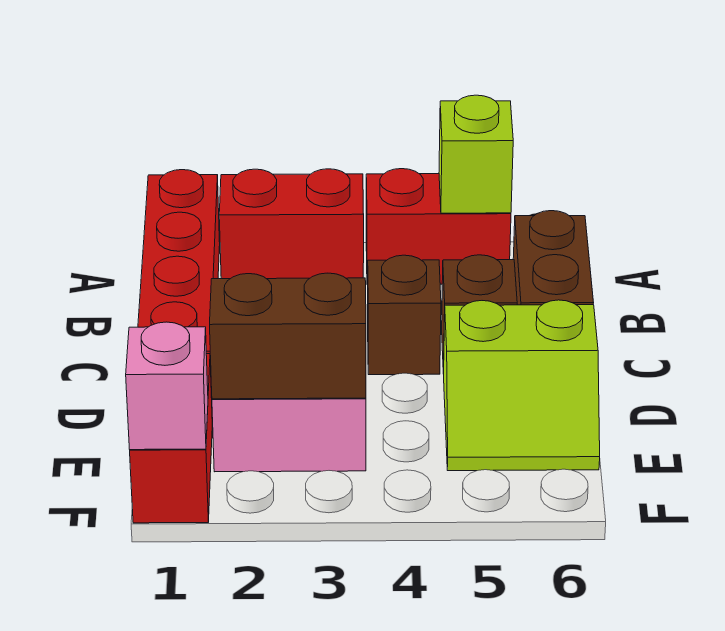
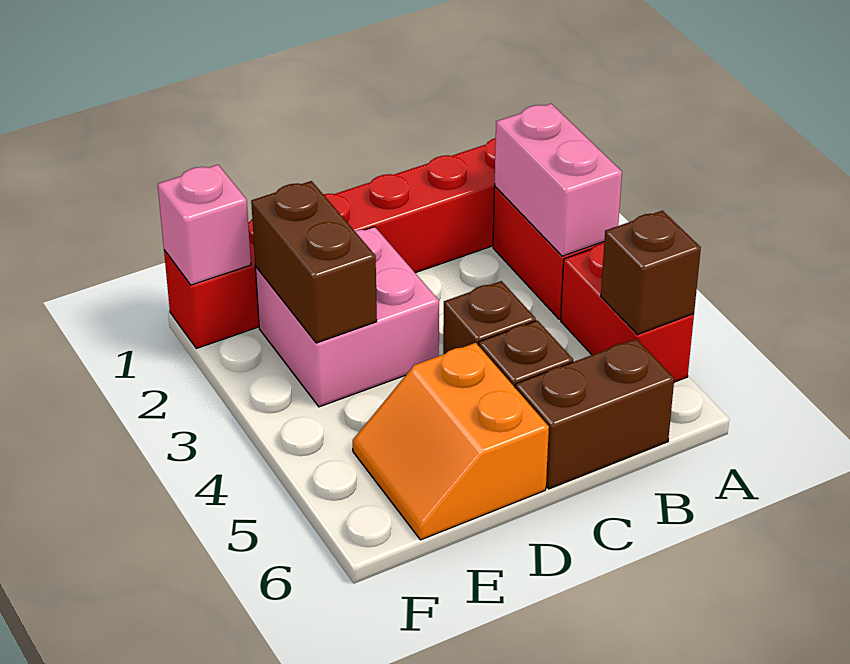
none -> pink brick A2:A3 level 2
lime brick A5 level 2 -> brown brick A5 level 2
lime slope D5:E6 level 1 top D -> orange slope D5:E6 level 1 top D

